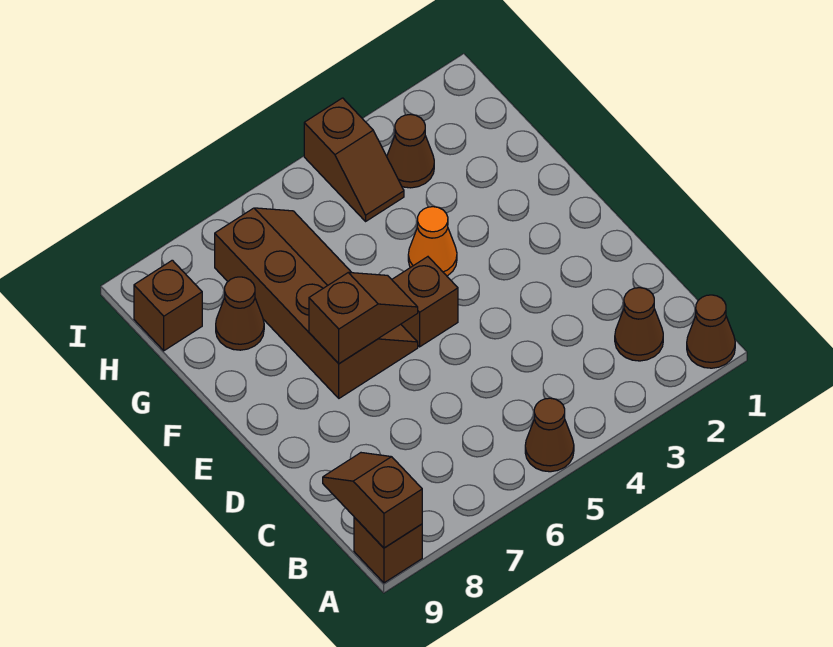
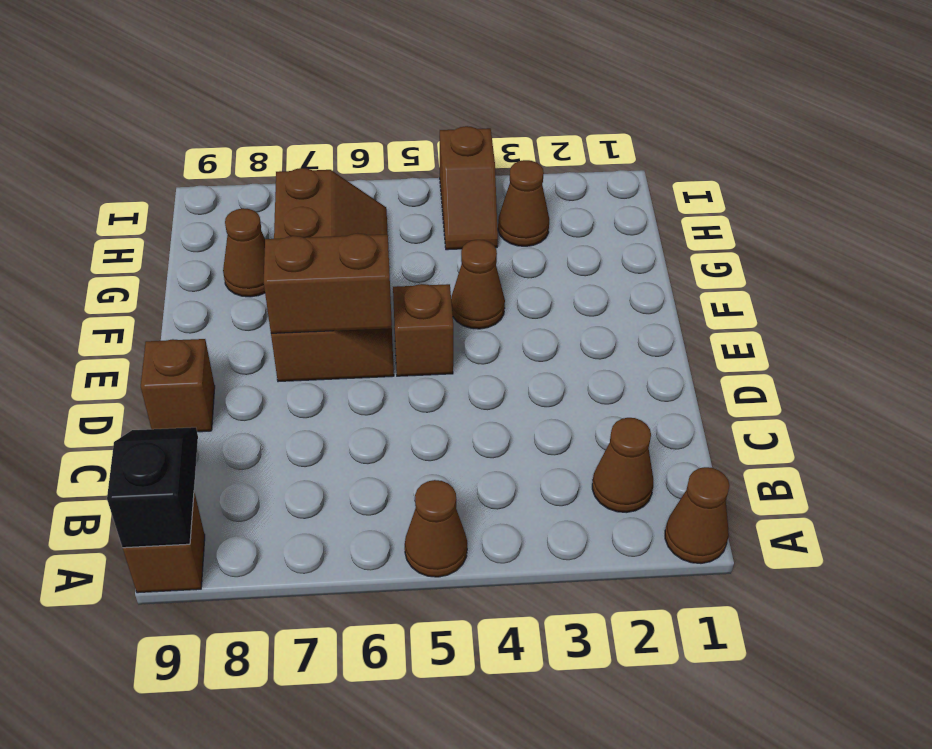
brown slope A9:B9 level 2 top A -> black slope A9:B9 level 2 top A
brown slope E6:E7 level 2 top 7 -> brown brick E6:E7 level 2
orange cone F4 level 1 -> brown cone F4 level 1
brown brick H9 level 1 -> brown brick D9 level 1

